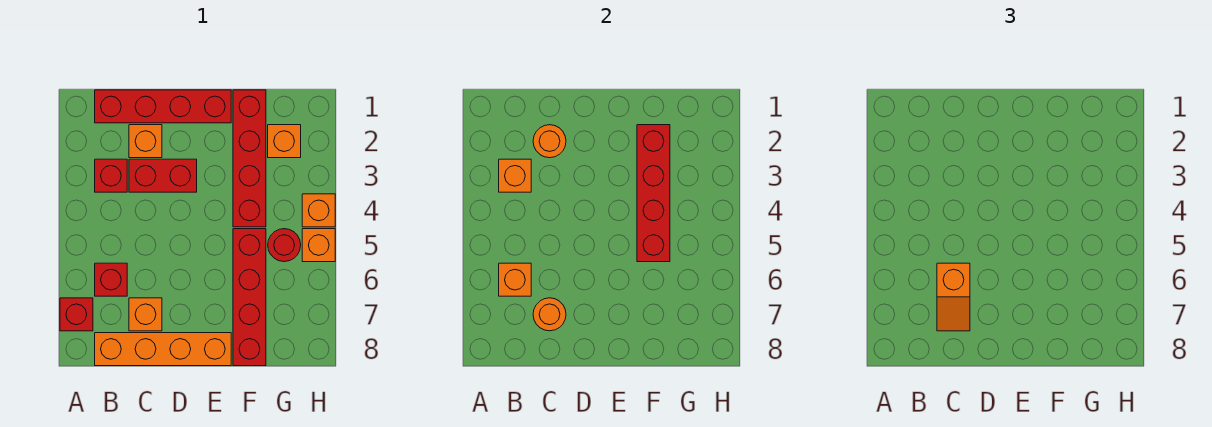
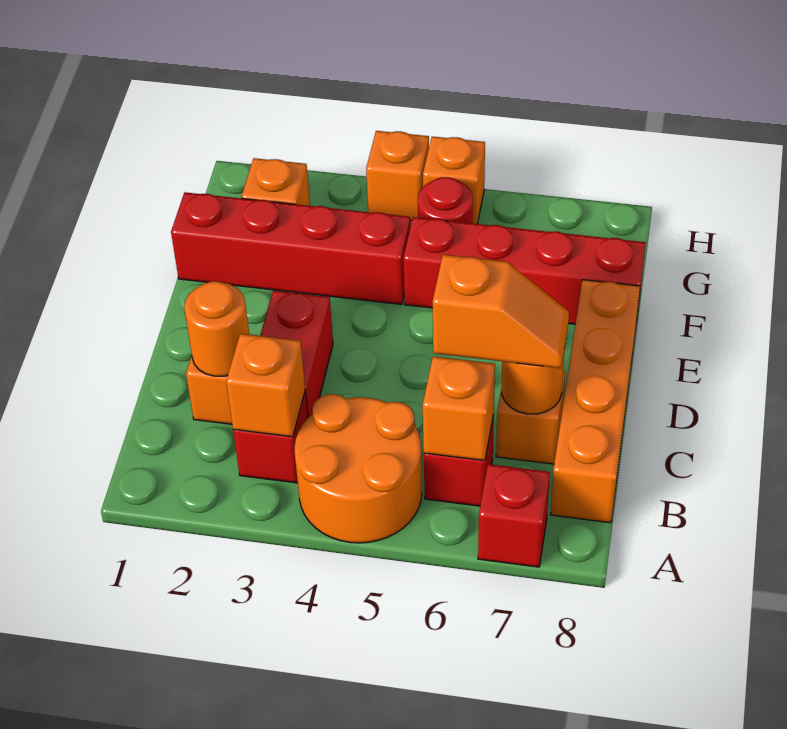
none -> orange round brick A4:B5 level 1
red brick B1:E1 level 1 -> none
red brick F2:F5 level 2 -> none

